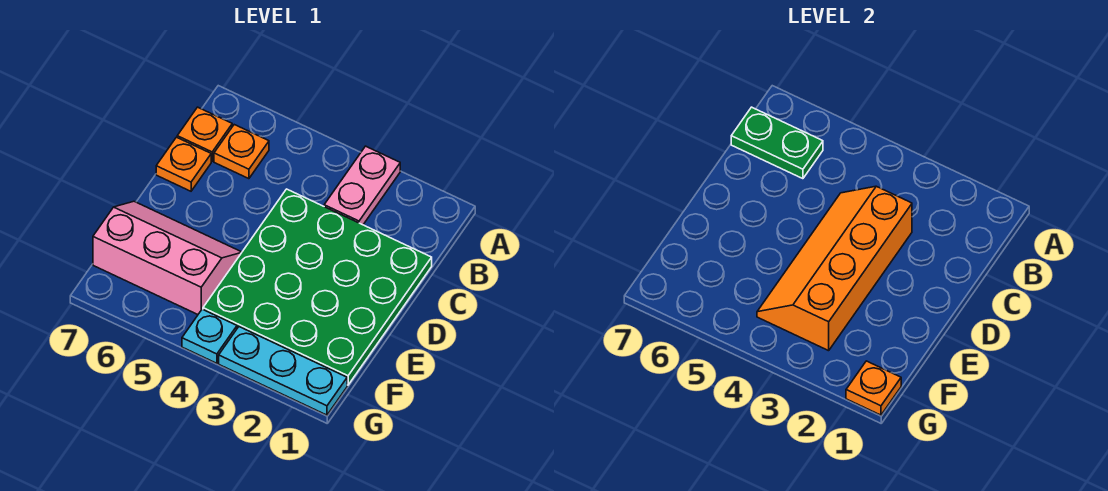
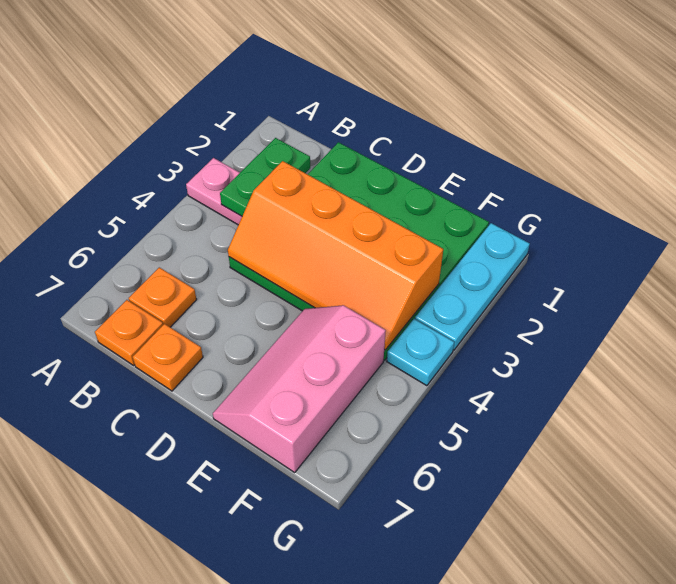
green plate B6:B7 level 2 -> green plate B2:B3 level 2
orange plate G1 level 2 -> none

